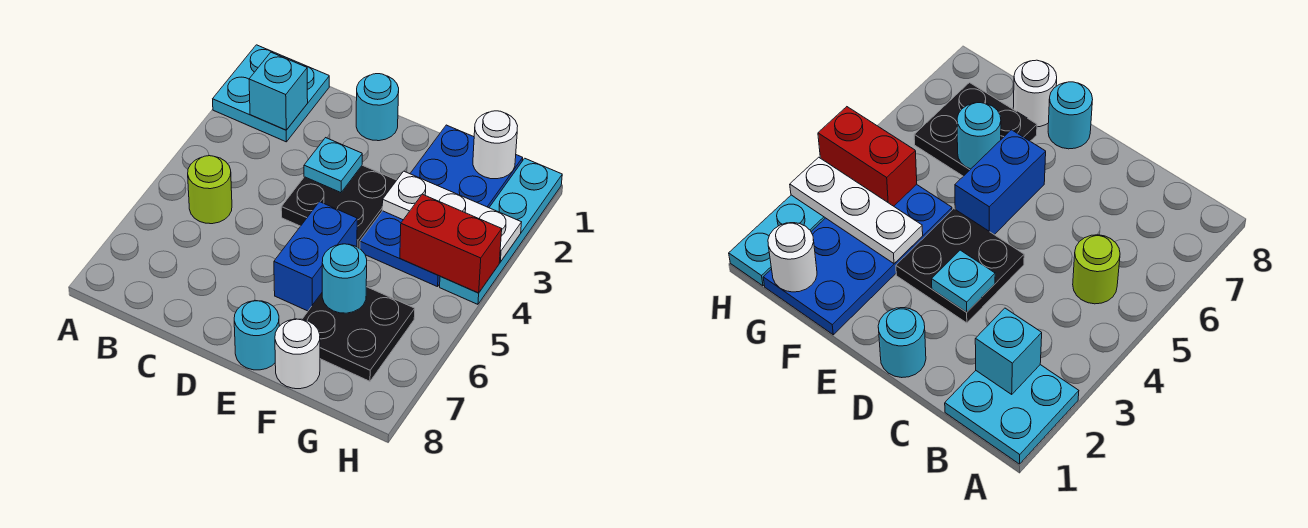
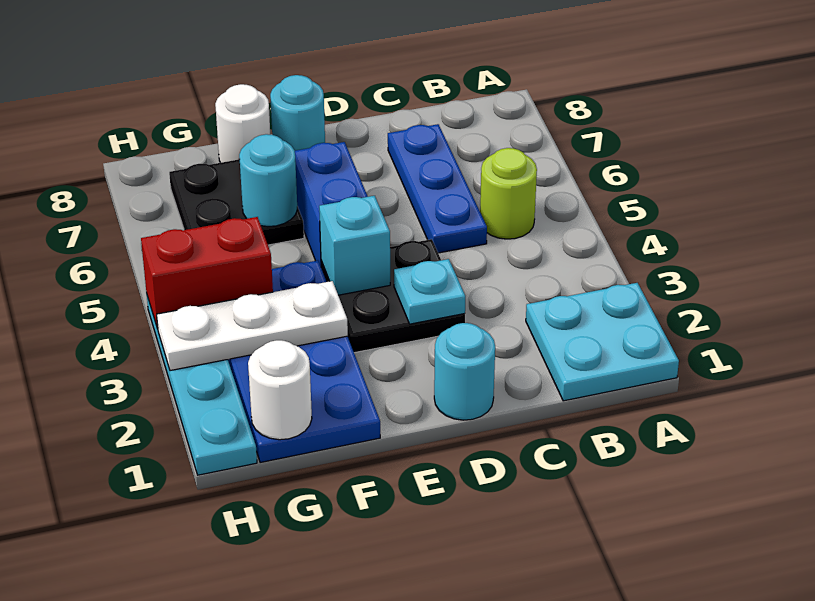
cyan brick B2 level 2 -> cyan brick E4 level 2
none -> blue plate C5:C7 level 1

